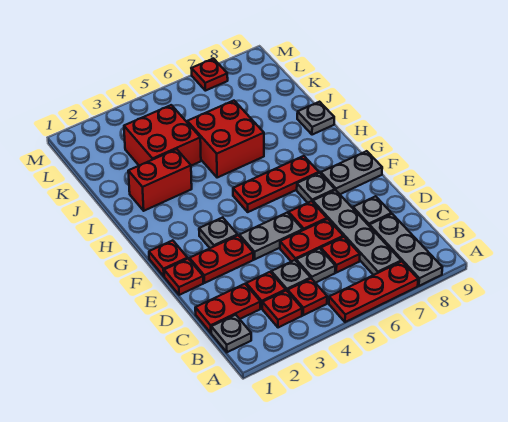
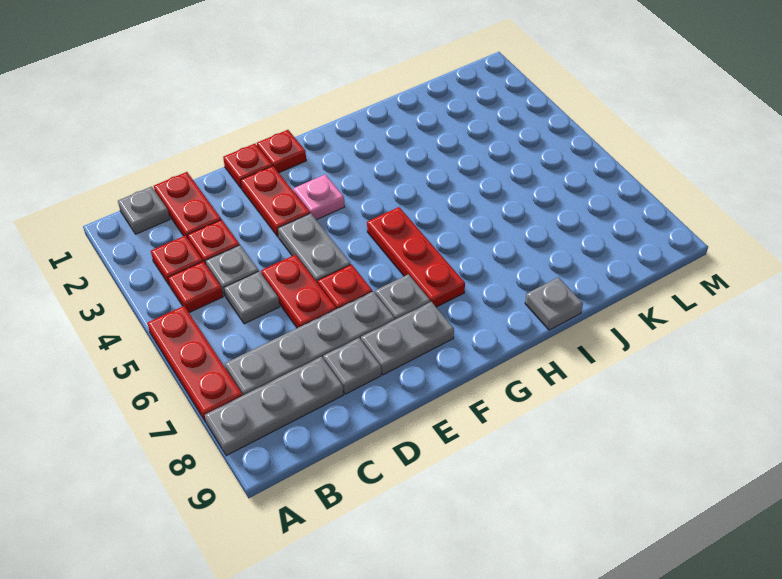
red plate C6 level 1 -> none
grey plate F3 level 1 -> pink plate F3 level 1
grey plate F8:F9 level 1 -> grey plate E8:F8 level 1
red brick I2:I3 level 1 -> none
red brick I5:J6 level 1 -> none
red brick J3:K4 level 1 -> none
red plate M7 level 1 -> none

